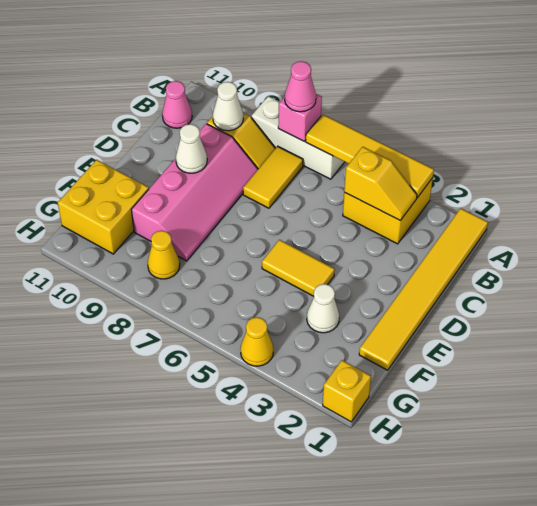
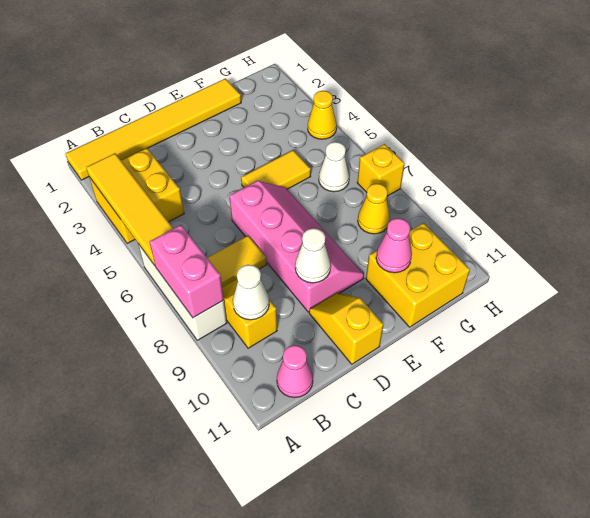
pink brick A7 level 2 -> pink brick A7:A8 level 2
pink cone A7 level 3 -> pink cone F10 level 2
yellow slope B3:B4 level 2 top 4 -> yellow slope D10:D11 level 1 top 11
pink slope C8:F9 level 1 top 9 -> pink slope D6:E9 level 1 top D
yellow tile E4:E5 level 1 -> yellow tile E5:F5 level 1
white cone F3 level 1 -> white cone G6 level 1
yellow brick H1 level 1 -> yellow brick H7 level 1

